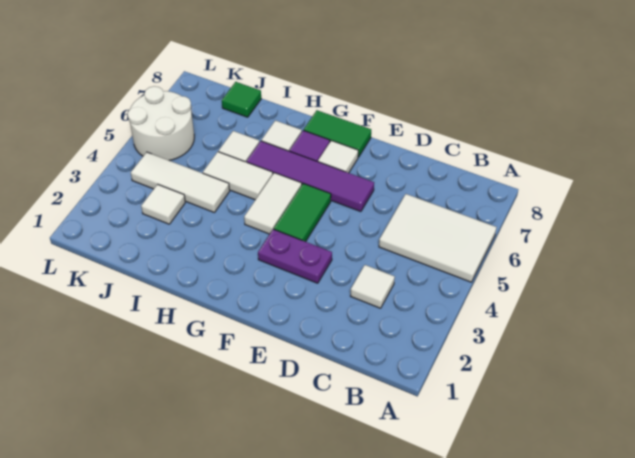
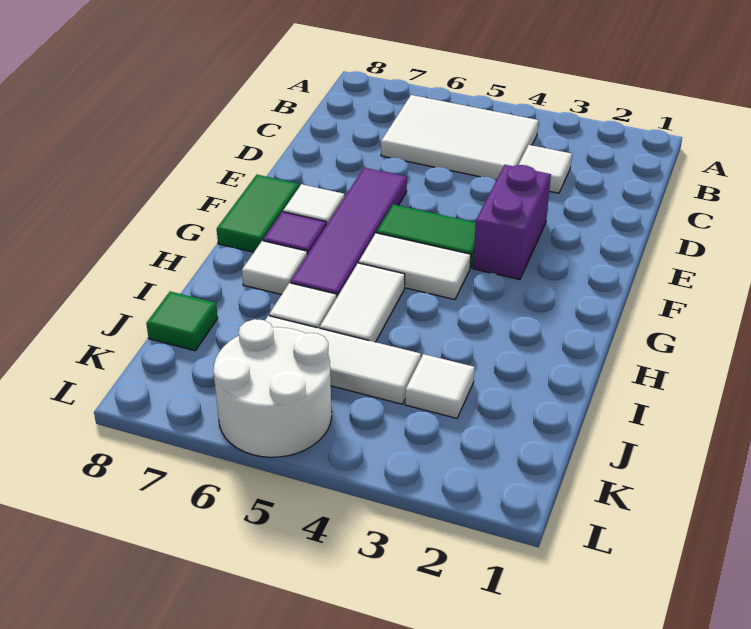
white tile A5:C6 level 1 -> white tile B4:C6 level 1
purple plate E3:F3 level 1 -> purple brick E3:F3 level 1
white tile I4:K4 level 1 -> white tile J4:J6 level 1

